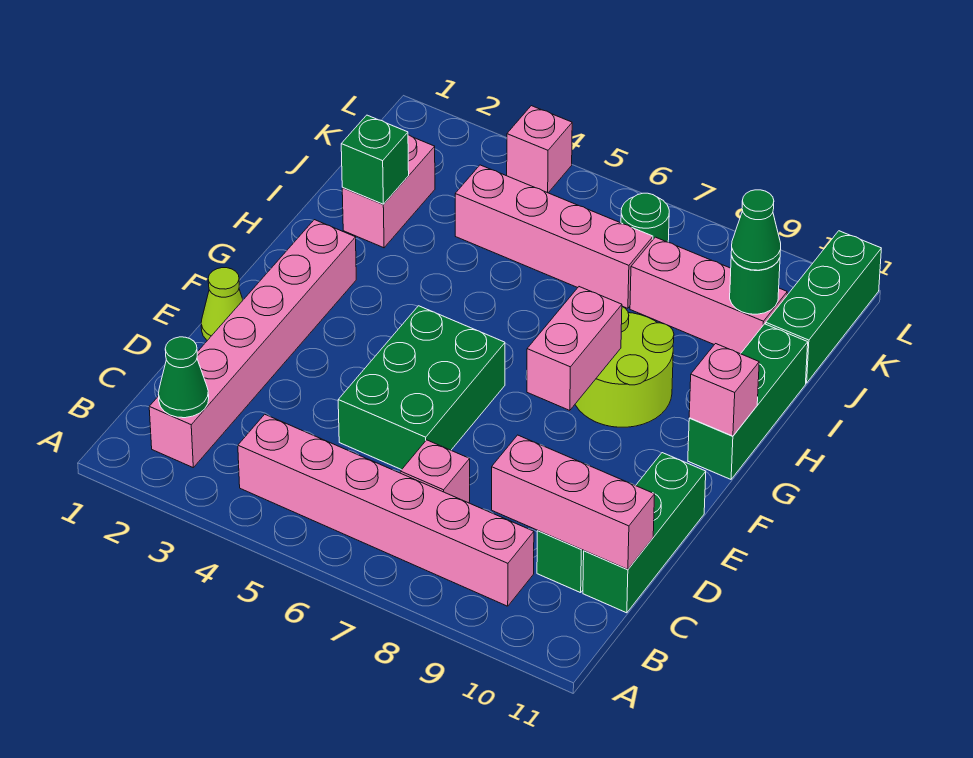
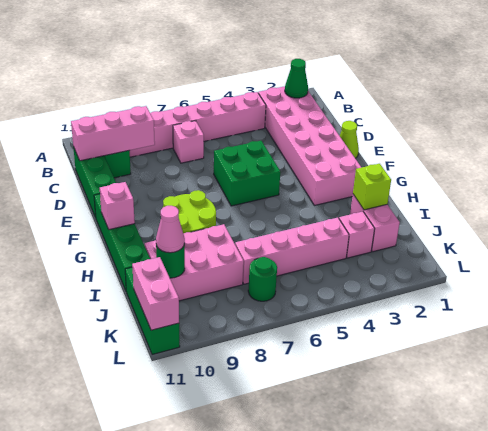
pink brick B2:G2 level 1 -> pink brick B2:G3 level 1
green brick D5:F6 level 1 -> green brick E5:F6 level 1
pink brick F8:G8 level 2 -> pink brick K11:L11 level 2
green brick G11:I11 level 1 -> green brick F11:I11 level 1
green brick I2 level 2 -> lime brick I2 level 2
pink brick J8:J10 level 1 -> pink brick I8:J10 level 1
green cone J10 level 3 -> pink cone J10 level 3
pink brick L4 level 1 -> pink brick J3 level 1

